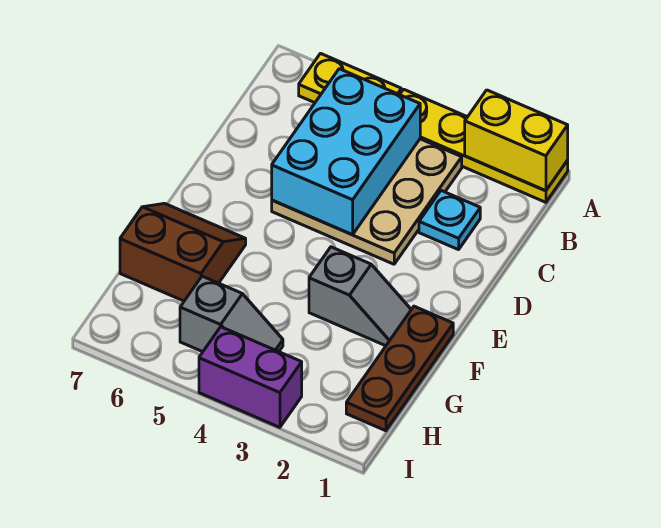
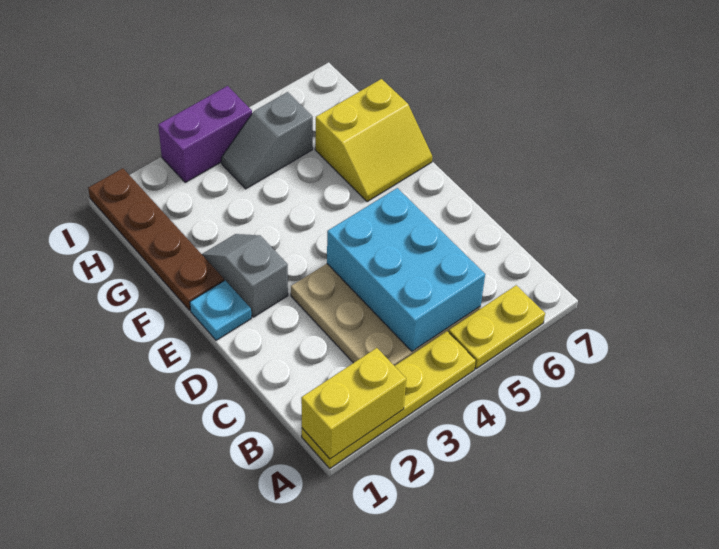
cyan plate C2 level 1 -> cyan plate E1 level 1
brown plate F1:H1 level 1 -> brown plate F1:I1 level 1
grey slope F2:F3 level 1 top 3 -> grey slope E2:F2 level 1 top E
brown slope F6:G7 level 1 top G -> yellow slope F6:G7 level 1 top G

